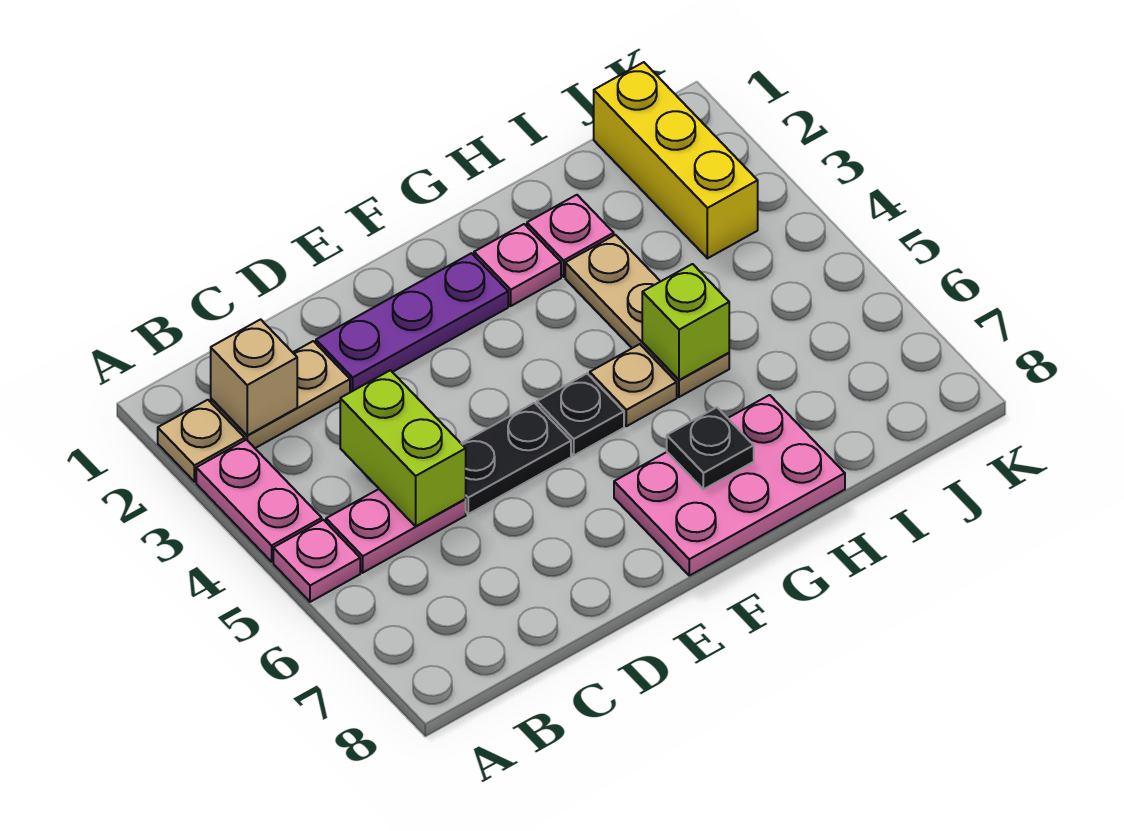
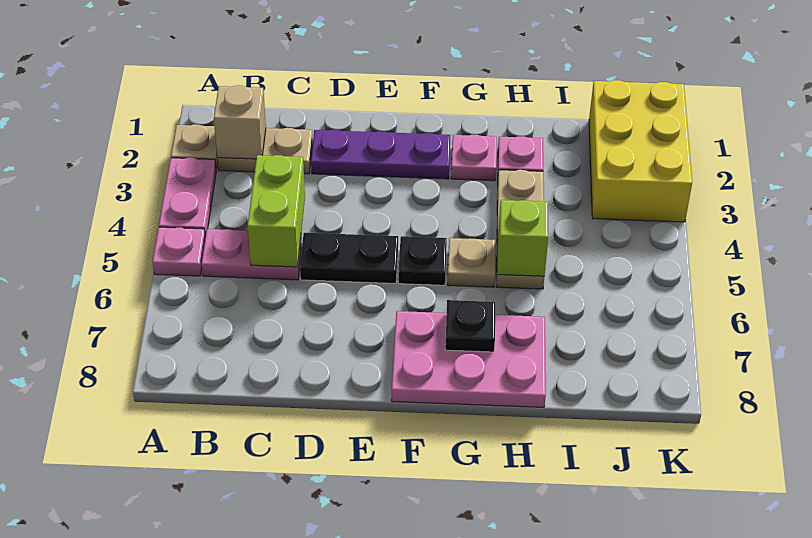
yellow brick J1:J3 level 1 -> yellow brick J1:K3 level 1

